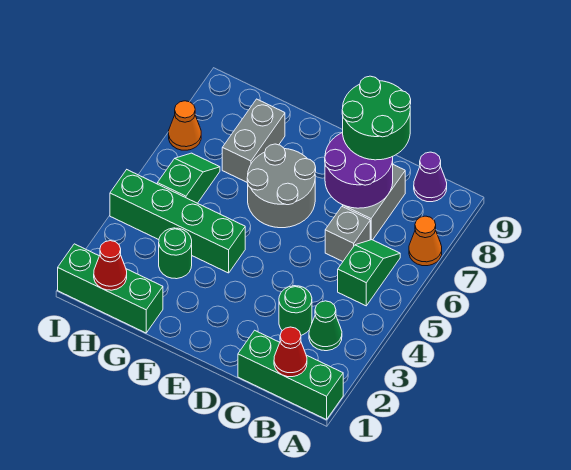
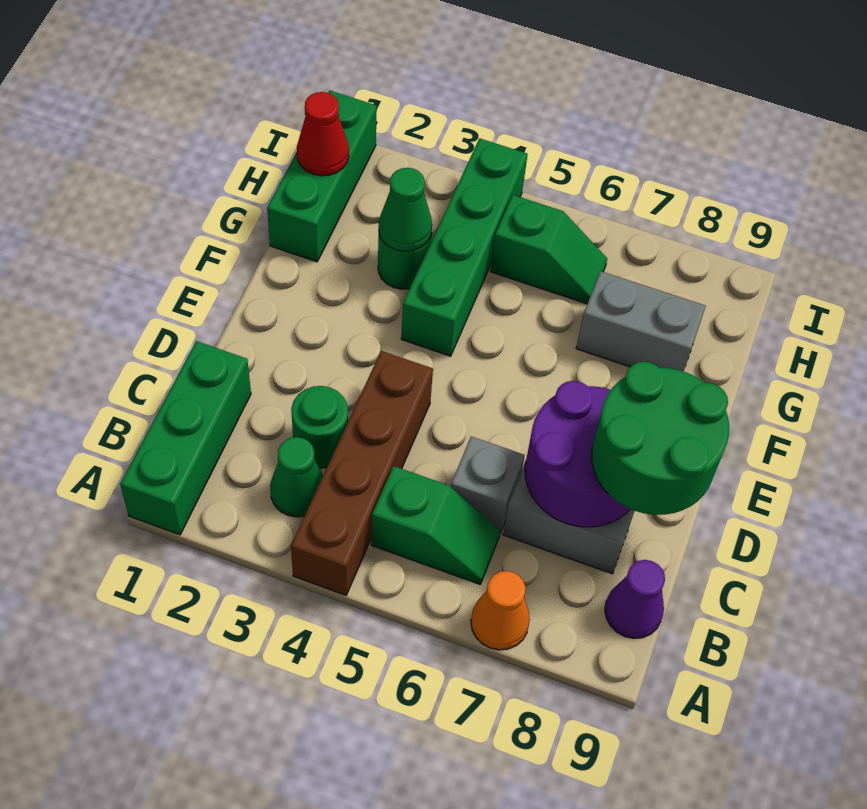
none -> brown brick A4:D4 level 1
red cone B1 level 2 -> none
grey round brick E6:F7 level 1 -> none
none -> green cone G3 level 2
orange cone I7 level 1 -> none

